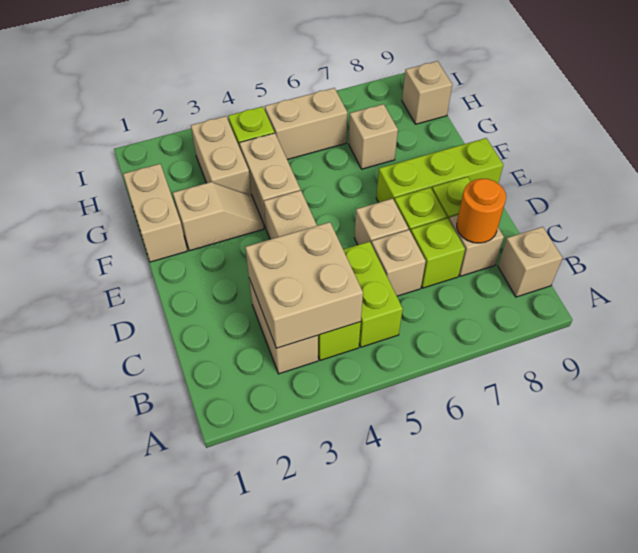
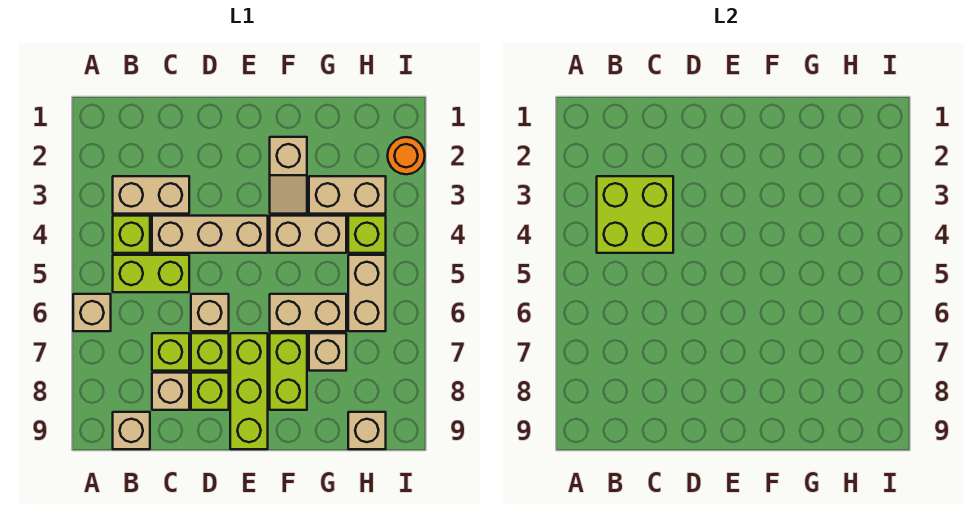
tan brick B3:C4 level 2 -> lime brick B3:C4 level 2
tan brick C6 level 1 -> tan brick A6 level 1
orange round brick C8 level 2 -> orange round brick I2 level 1
tan brick F1:G1 level 1 -> tan brick F6:G6 level 1
none -> lime brick F7:F8 level 1

